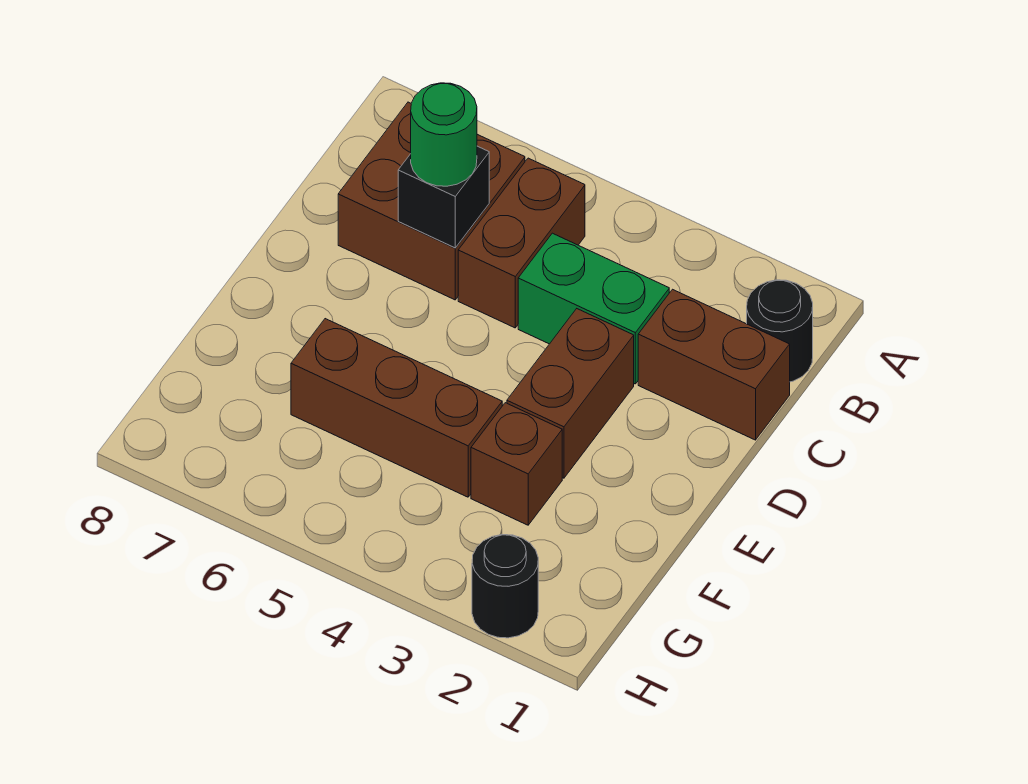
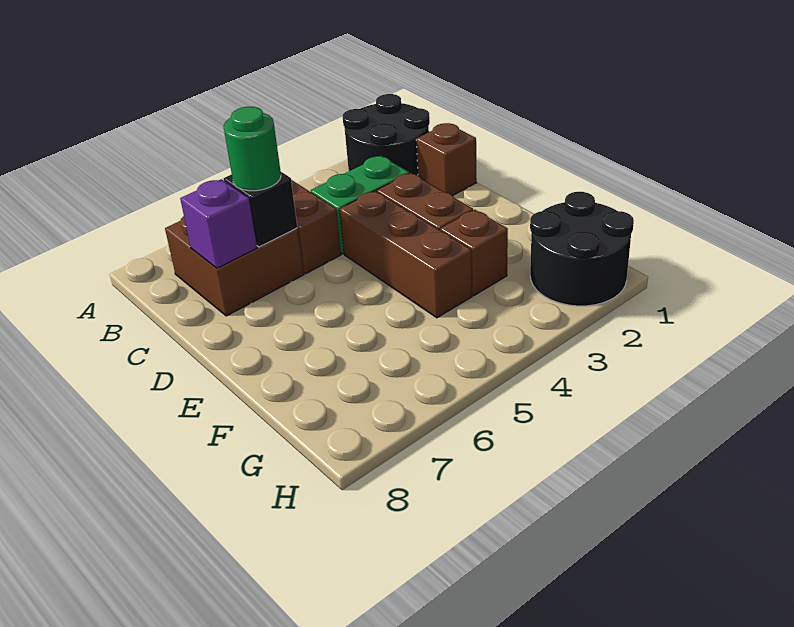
black round brick B1 level 1 -> black round brick A1:B2 level 1
brown brick C1:C2 level 1 -> brown brick C1 level 1
none -> purple brick C7 level 2
brown brick F4:F6 level 1 -> brown brick D4:F4 level 1
black round brick H2 level 1 -> black round brick G1:H2 level 1

